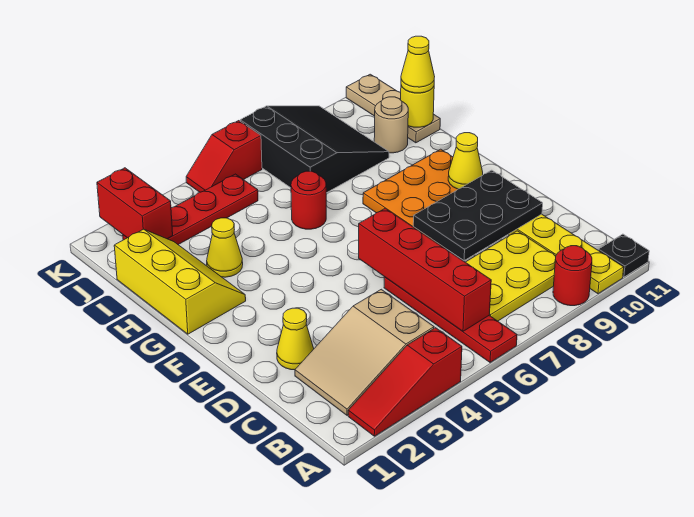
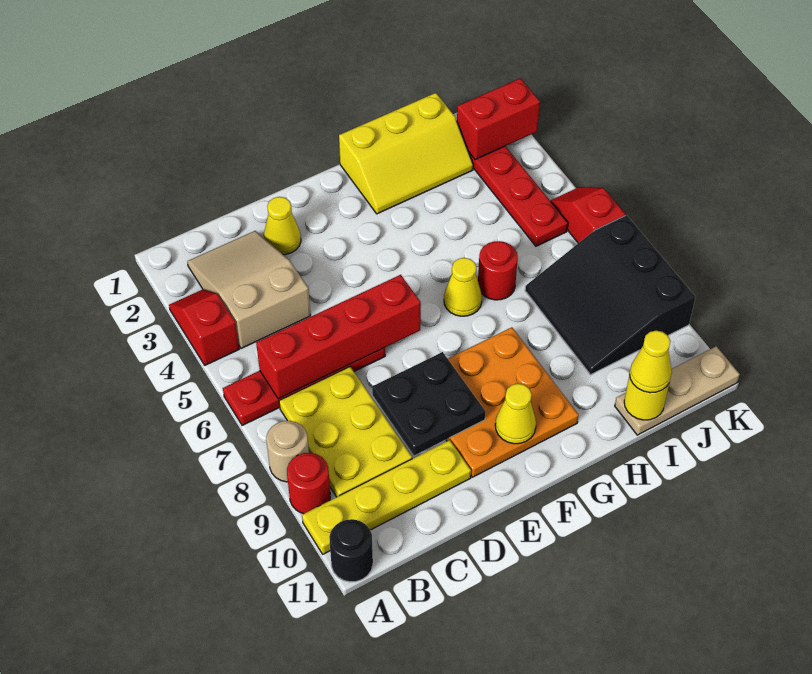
red slope A2:A4 level 1 top 4 -> red slope A3:A4 level 1 top 4
black plate A11 level 1 -> black round brick A11 level 1
black plate D8:E10 level 2 -> black plate D8:E9 level 2
yellow cone H3 level 1 -> yellow cone G6 level 1
black slope I7:K9 level 1 top 7 -> black slope I7:K9 level 1 top K
tan round brick I10 level 1 -> tan round brick A8 level 1

